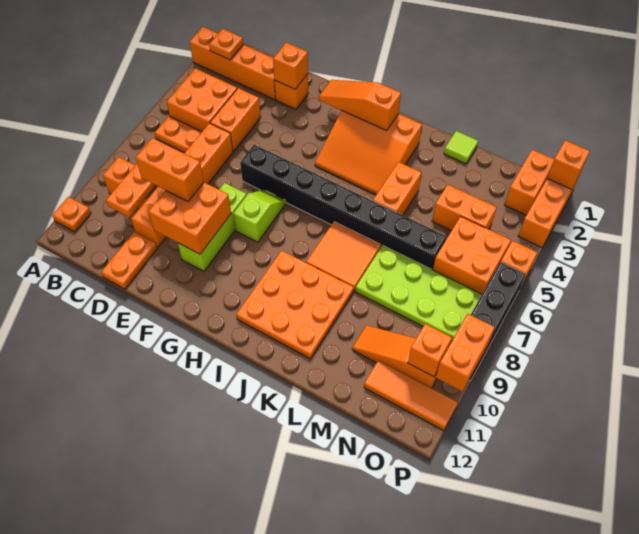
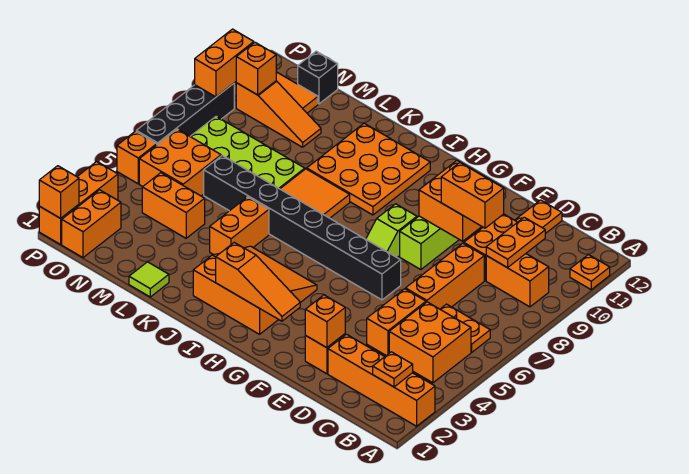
none -> black brick N12 level 1

